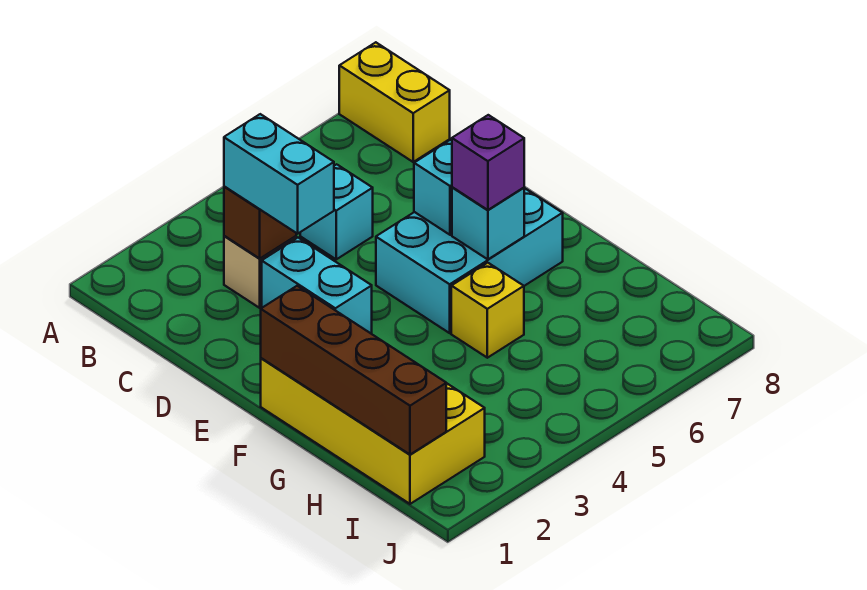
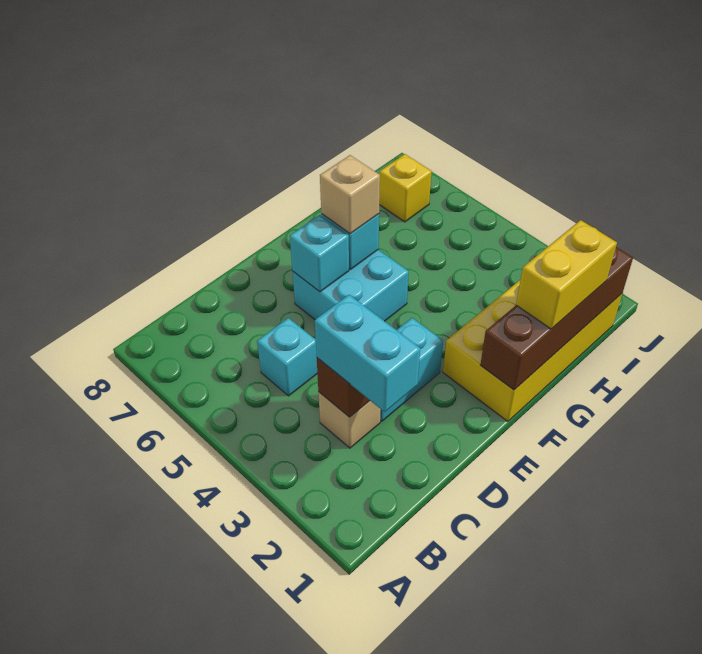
yellow brick A8:B8 level 1 -> yellow brick G1:H1 level 3
cyan brick C3:D3 level 3 -> cyan brick C2:C3 level 3
cyan brick E5:F7 level 1 -> cyan brick E5:F6 level 1
purple brick F6 level 3 -> tan brick F6 level 3
yellow brick G5 level 1 -> yellow brick I7 level 1

